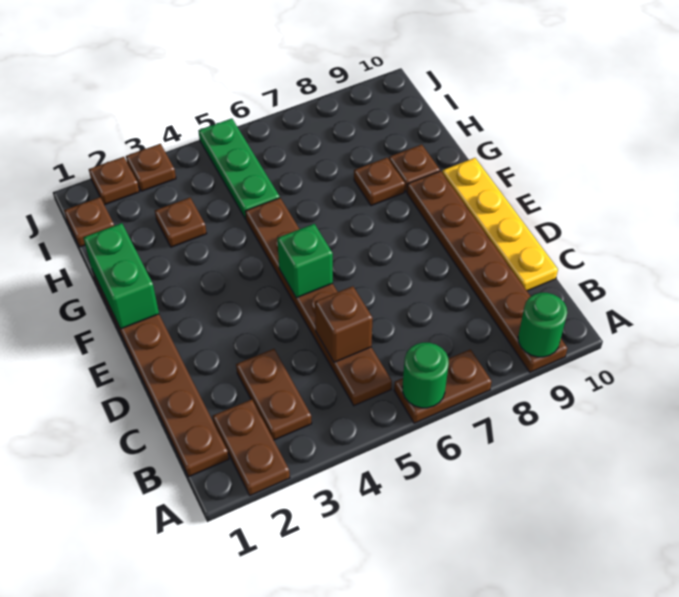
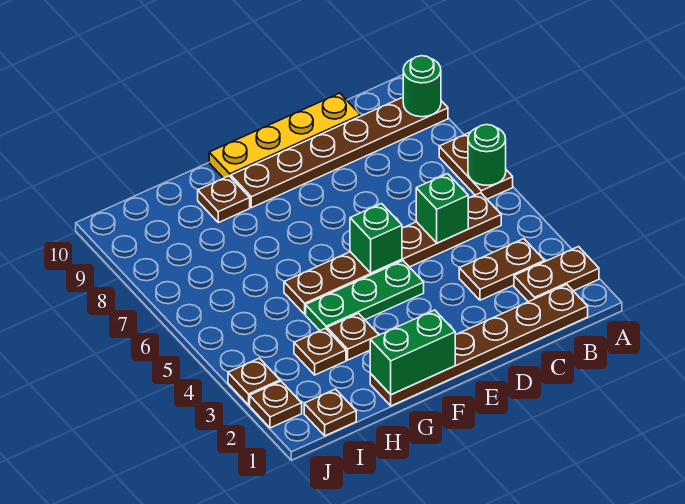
brown brick C5 level 2 -> green brick C5 level 2
brown plate G8 level 1 -> brown plate G3 level 1
green plate H5:J5 level 1 -> green plate E4:G4 level 1

